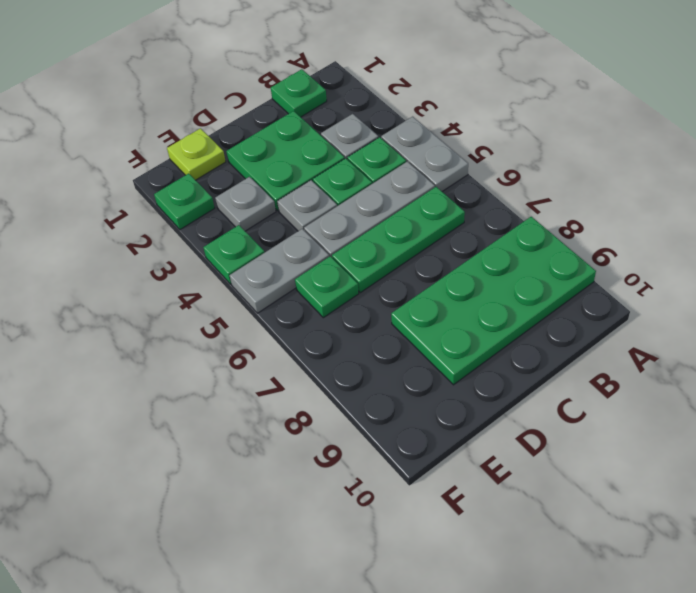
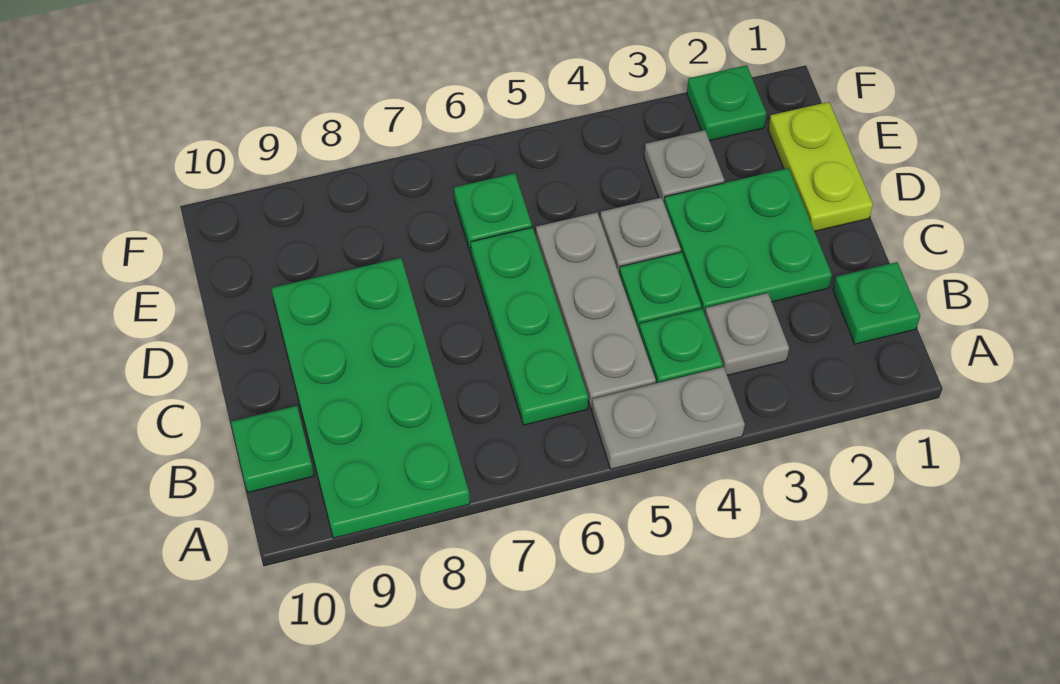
lime plate E1 level 1 -> lime plate D1:E1 level 1
grey plate E5:F5 level 1 -> none
green plate F4 level 1 -> green plate B10 level 1

